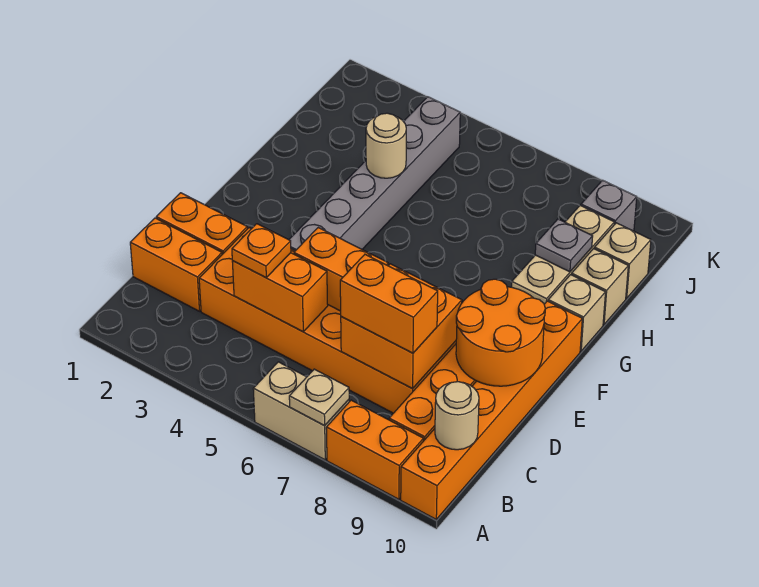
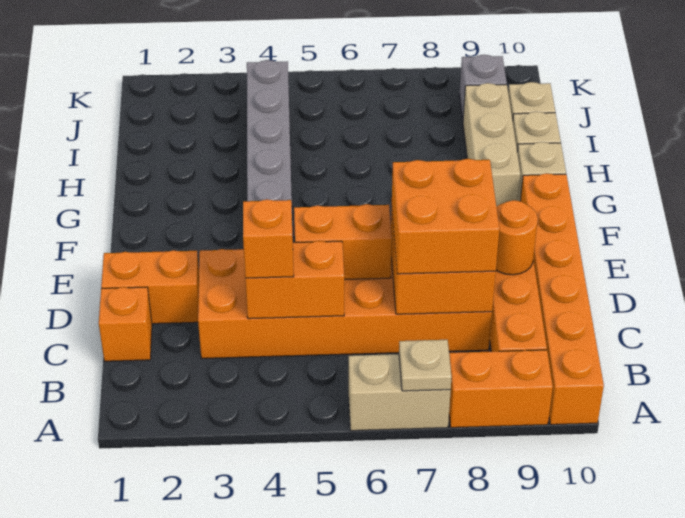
tan round brick B10 level 2 -> none
orange brick C1:C2 level 1 -> orange brick C1 level 1
orange plate C4 level 3 -> orange brick C4 level 3
orange brick C7:C8 level 3 -> orange brick C7:D8 level 3
orange round brick D9:E10 level 2 -> orange round brick D9 level 2
tan round brick H4 level 2 -> none
grey plate H9 level 2 -> none

